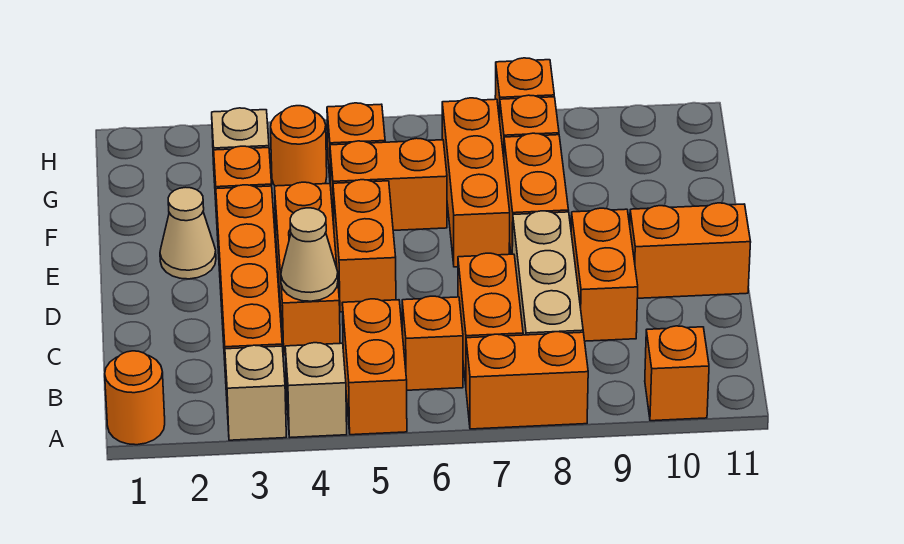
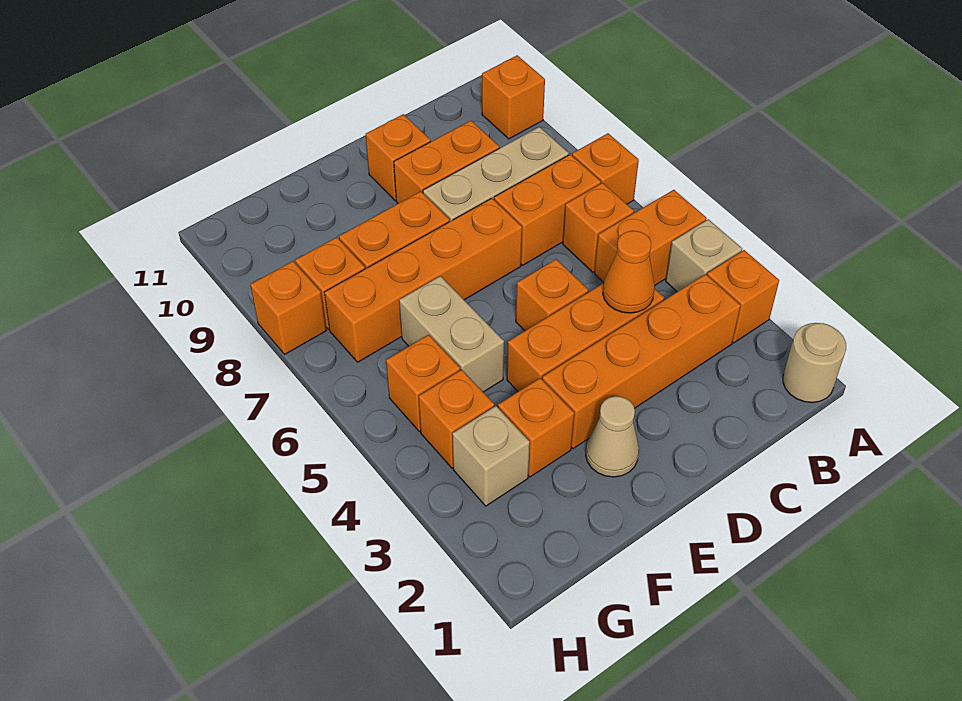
orange round brick A1 level 1 -> tan round brick A1 level 1
tan brick A3 level 1 -> orange brick A3 level 1
orange brick A7:A8 level 1 -> orange brick A7 level 1
tan cone C4 level 2 -> orange cone C4 level 2
orange brick D5:E5 level 1 -> orange brick D5 level 1
orange brick D10:D11 level 1 -> orange brick D10 level 1
orange brick E7:G7 level 1 -> orange brick D7:G7 level 1
orange brick F5:F6 level 1 -> tan brick F5:F6 level 1
orange round brick G4 level 1 -> orange brick G4 level 1

